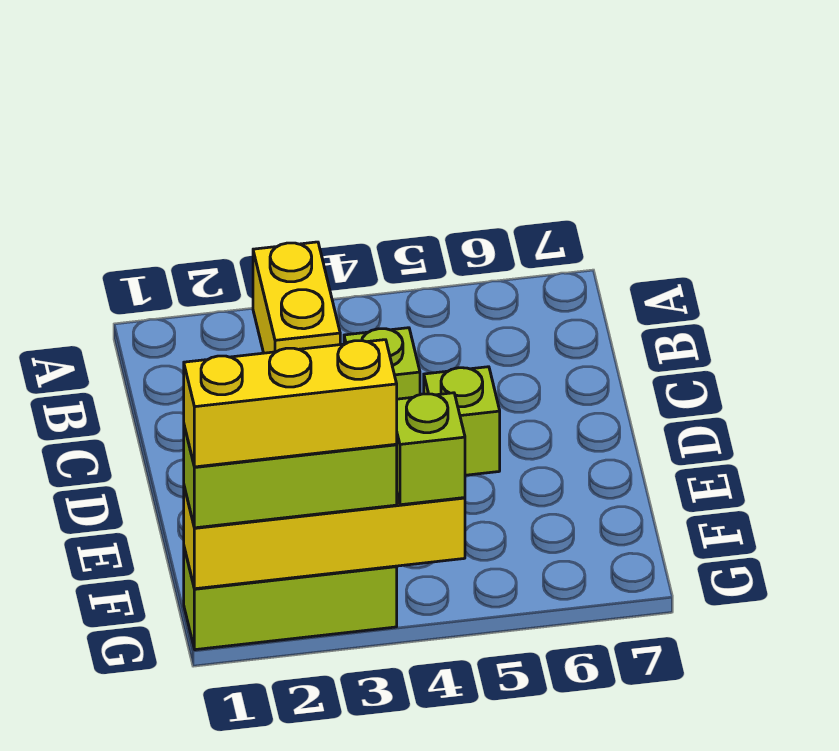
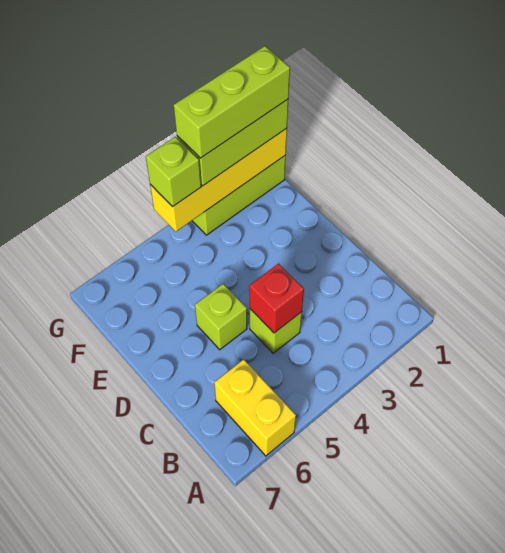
yellow brick A3:B3 level 1 -> yellow brick A6:B6 level 1
none -> red brick C4 level 2
yellow brick G1:G3 level 4 -> lime brick G1:G3 level 4

